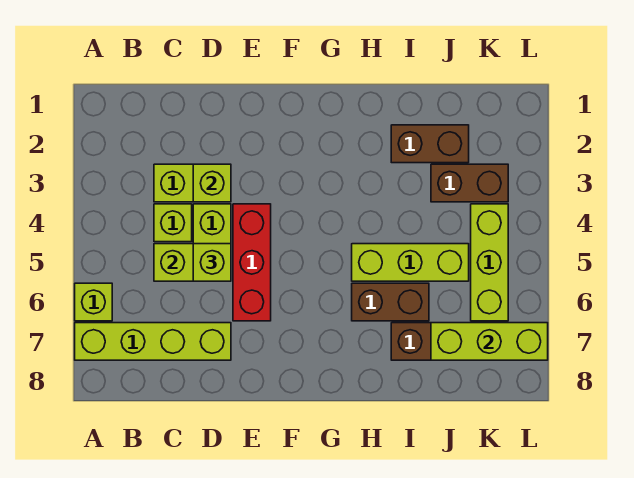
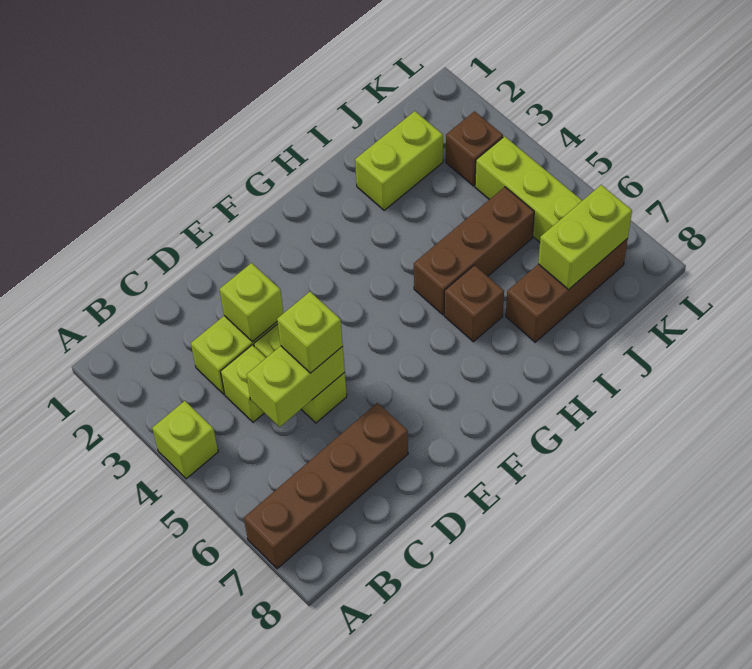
lime brick A6 level 1 -> lime brick A4 level 1
lime brick A7:D7 level 1 -> brown brick A7:D7 level 1
red brick E4:E6 level 1 -> none
lime brick H5:J5 level 1 -> brown brick H5:J5 level 1
brown brick H6:I6 level 1 -> brown brick H6 level 1
brown brick I2:J2 level 1 -> lime brick I2:J2 level 1
brown brick J3:K3 level 1 -> brown brick K3 level 1
lime brick J7:L7 level 2 -> lime brick J7:K7 level 2

